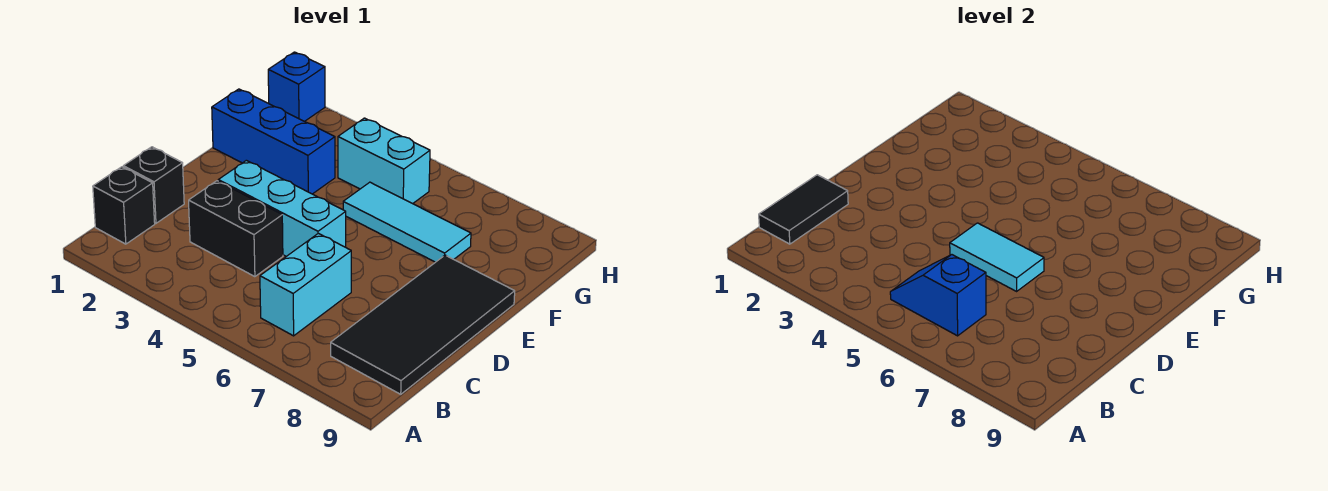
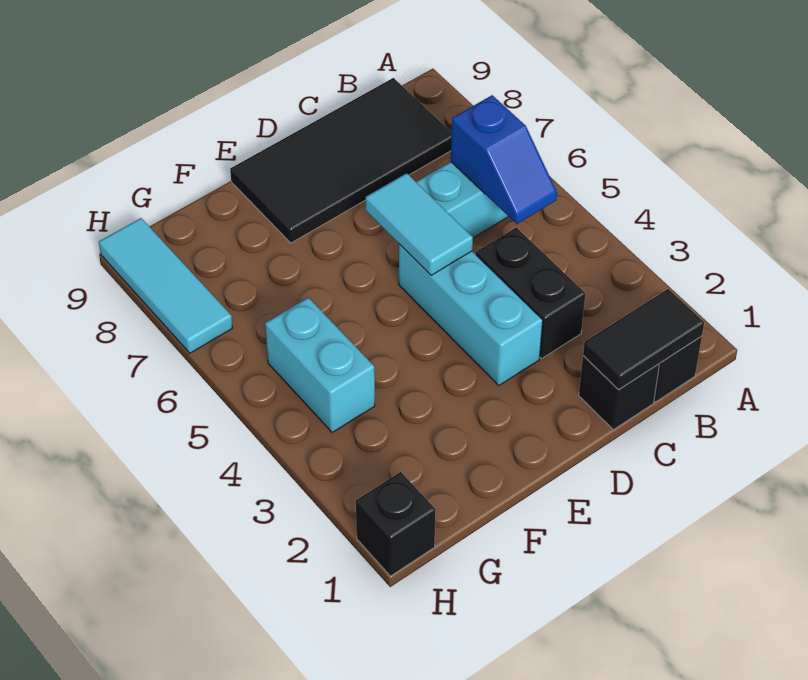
blue brick F1:F3 level 1 -> none
cyan tile F5:F7 level 1 -> cyan tile H7:H9 level 1
blue brick H1 level 1 -> black brick H1 level 1

